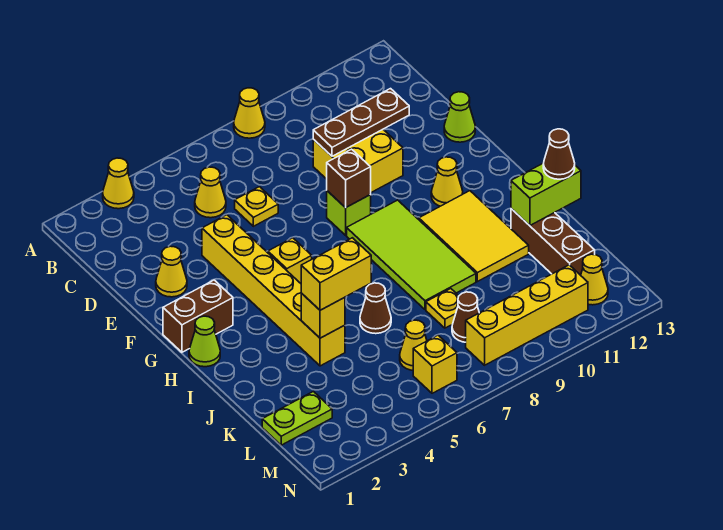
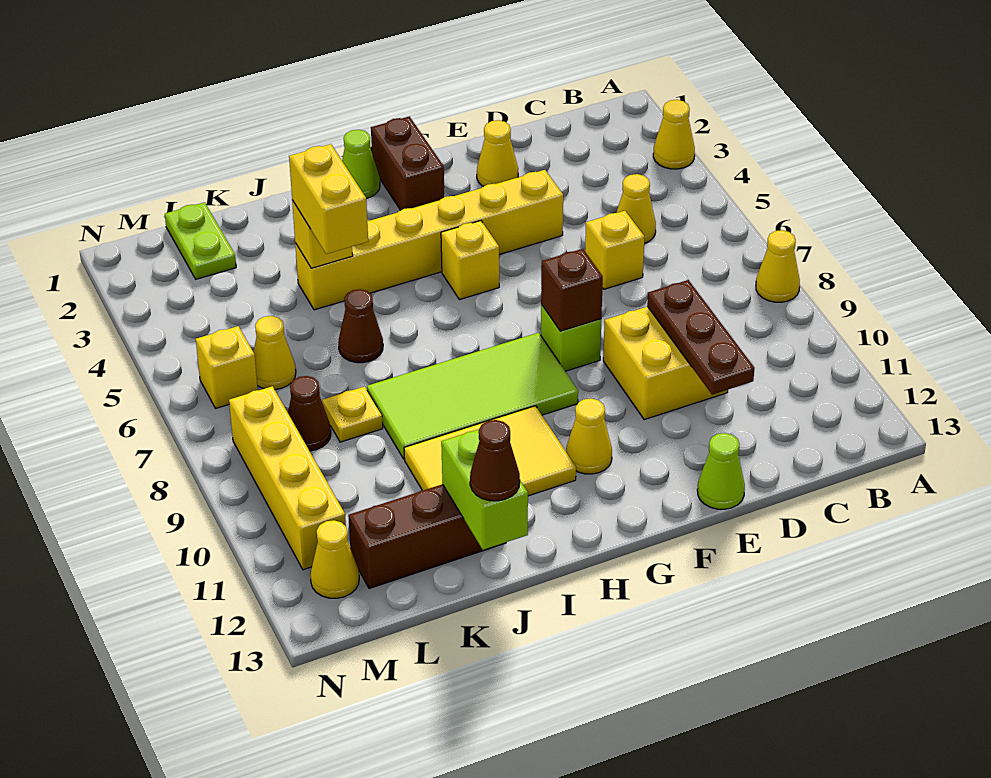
yellow plate D6 level 1 -> yellow brick D6 level 1

